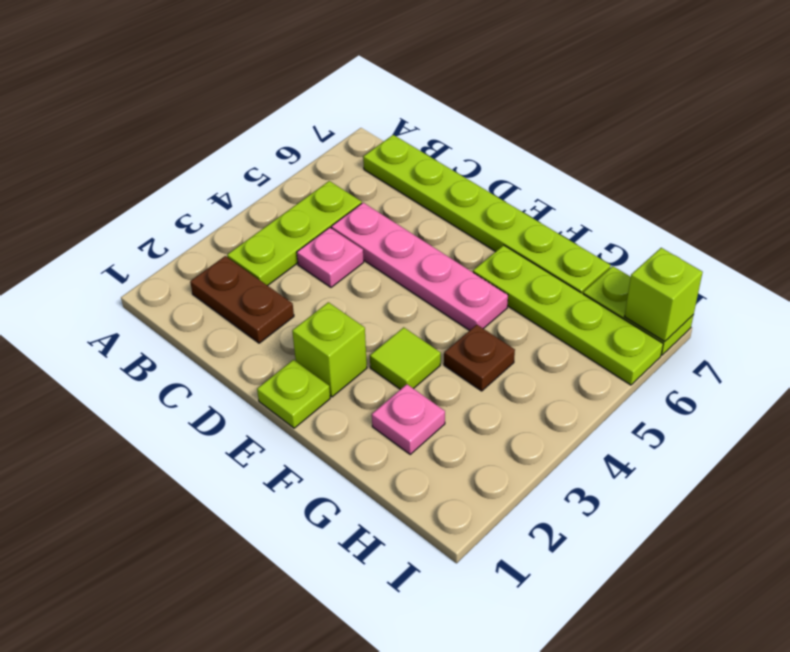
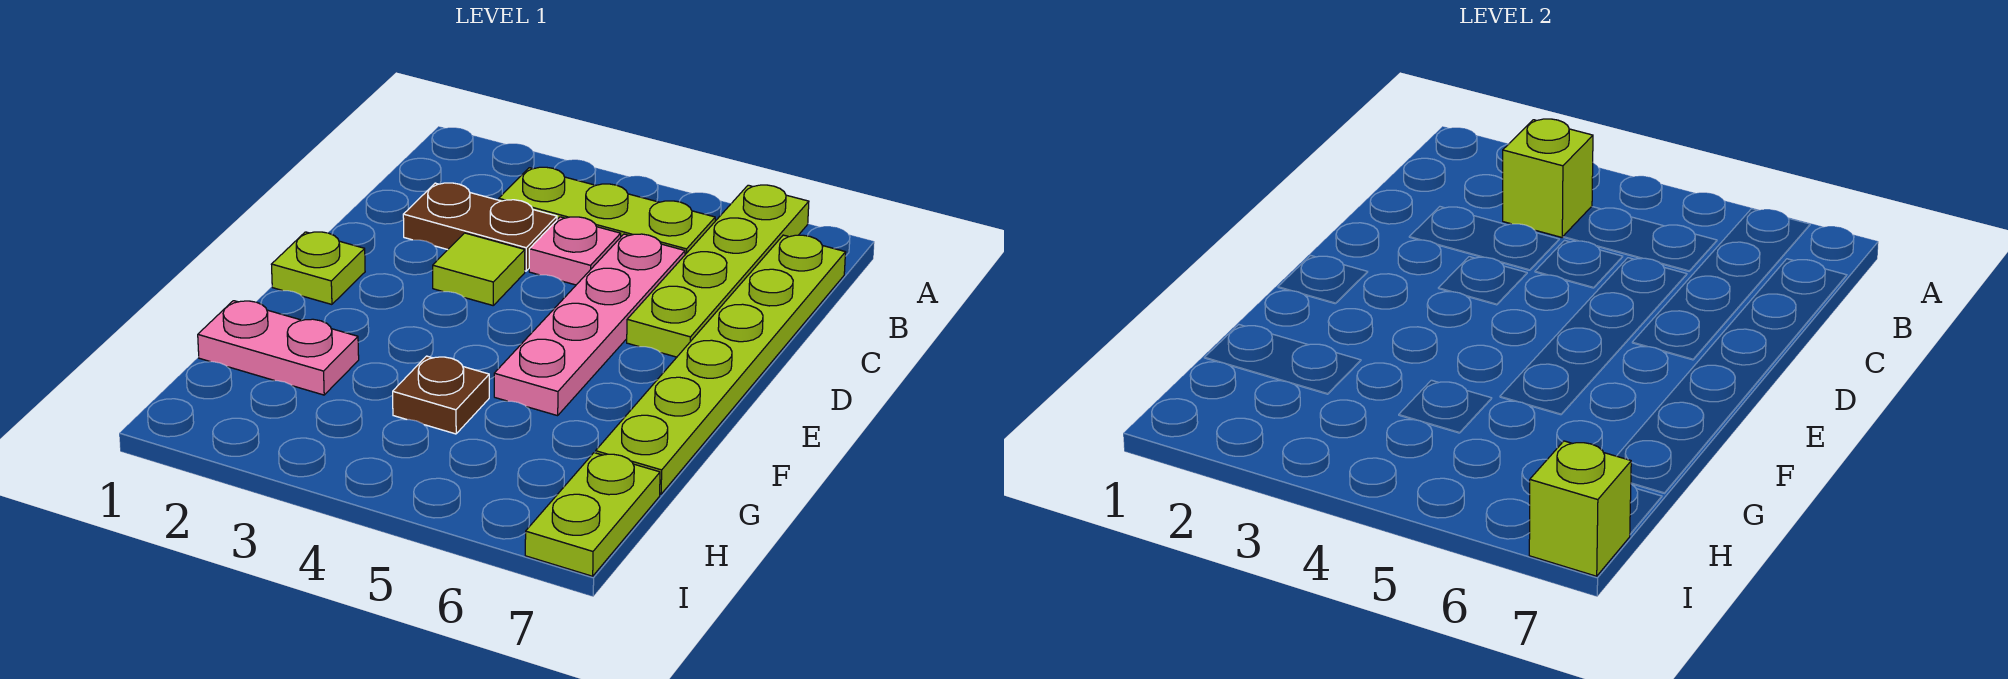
brown plate B2:C2 level 1 -> brown plate C2:C3 level 1
lime brick E2 level 1 -> lime brick B3 level 2
lime tile F3 level 1 -> lime tile D3 level 1
lime plate F6:I6 level 1 -> lime plate A6:D6 level 1
pink plate G2 level 1 -> pink plate G1:G2 level 1

